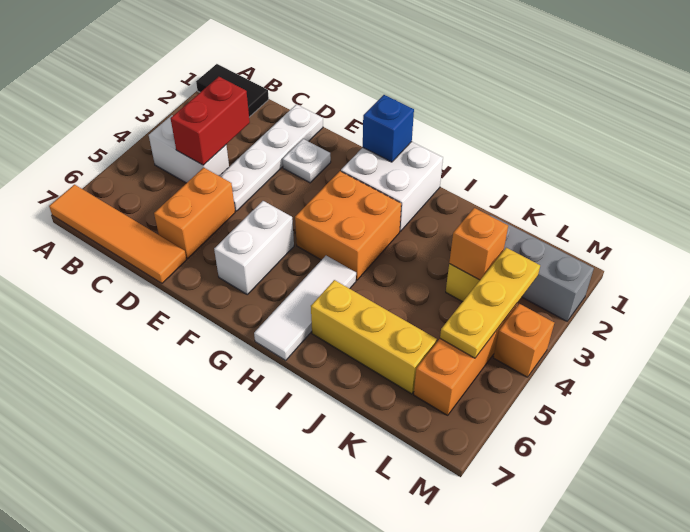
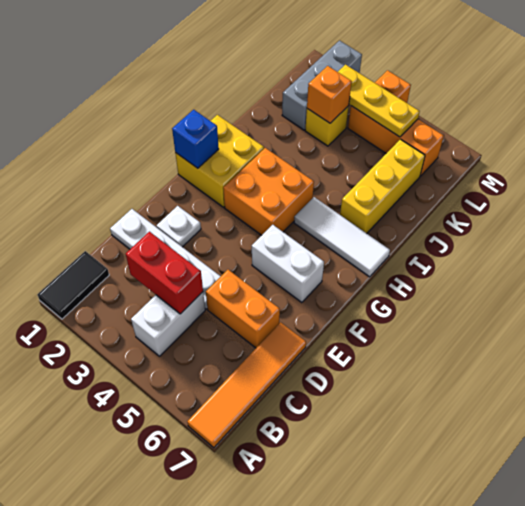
white brick G1:H2 level 1 -> yellow brick G1:H2 level 1

